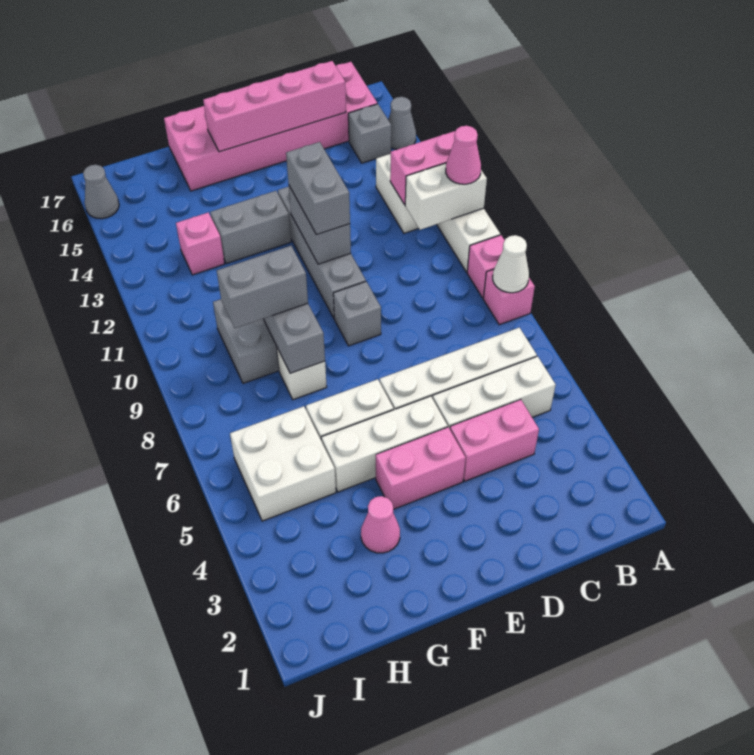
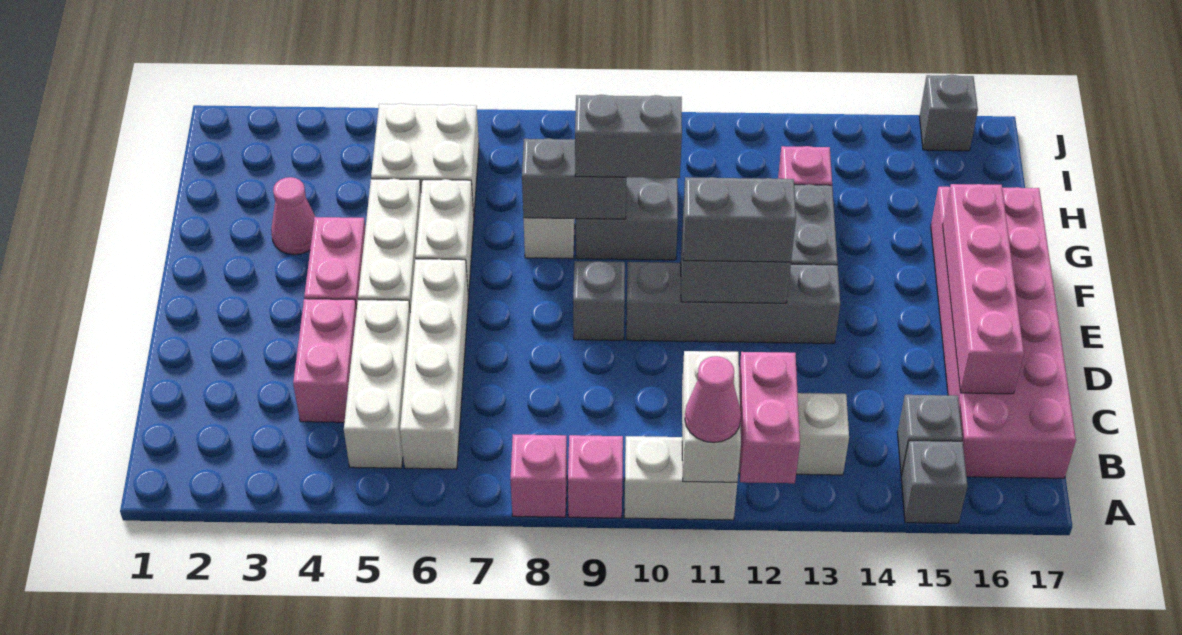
white cone A8 level 2 -> none
grey cone A15 level 1 -> grey brick A15 level 1
grey brick G9:H9 level 3 -> grey brick G9:G10 level 3
grey cone J16 level 1 -> grey brick J16 level 1

